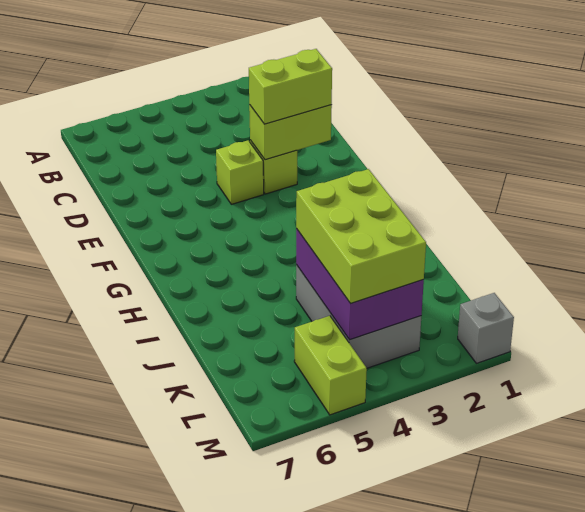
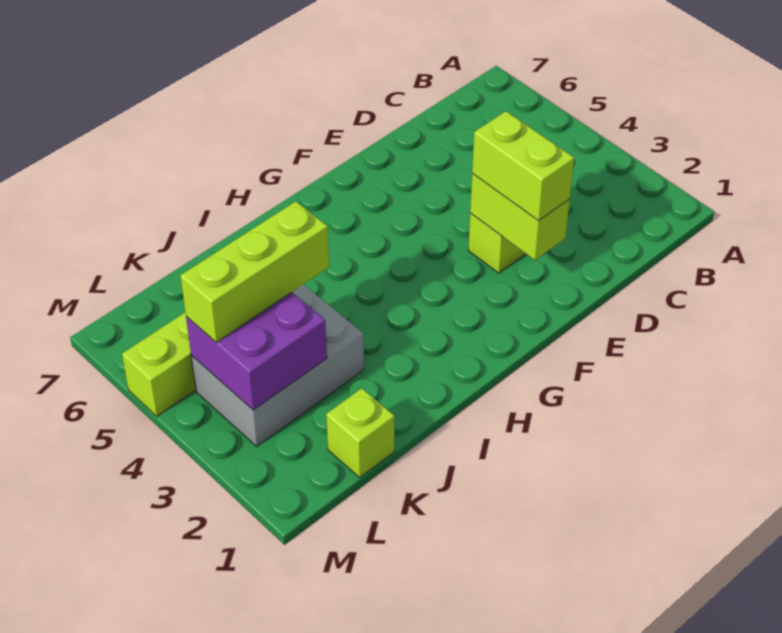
lime brick E4 level 1 -> lime brick K1 level 1
purple brick J3:L4 level 2 -> purple brick K3:L4 level 2
lime brick J3:L4 level 3 -> lime brick J4:L4 level 3
grey brick M1 level 1 -> none

